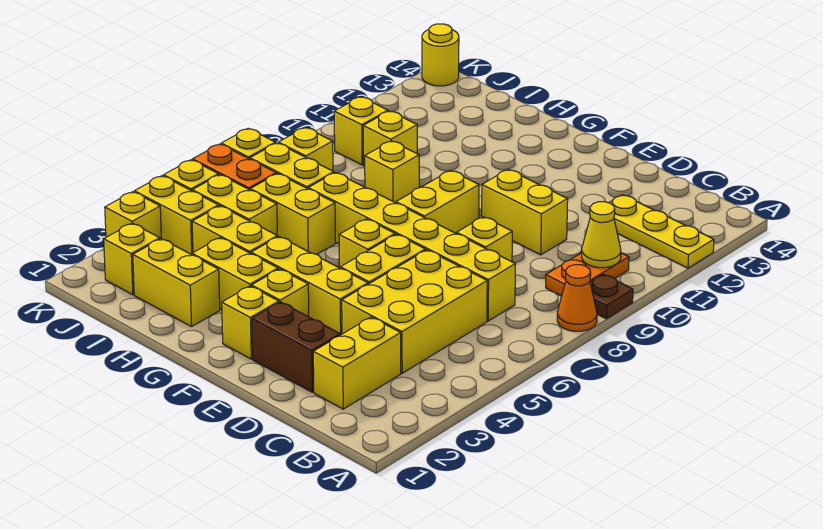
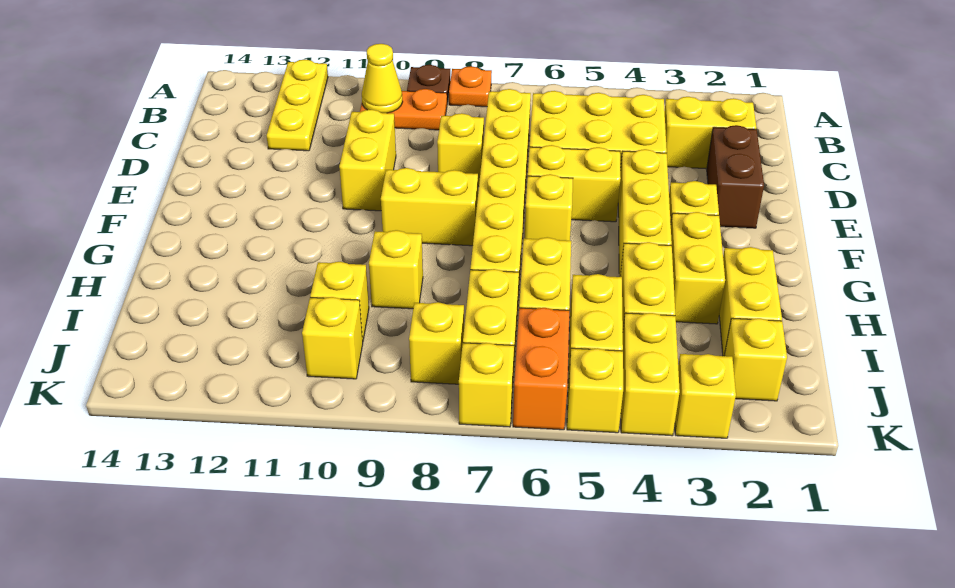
orange cone A8 level 1 -> orange plate A8 level 1
yellow brick F2 level 1 -> none
yellow round brick K14 level 1 -> none

